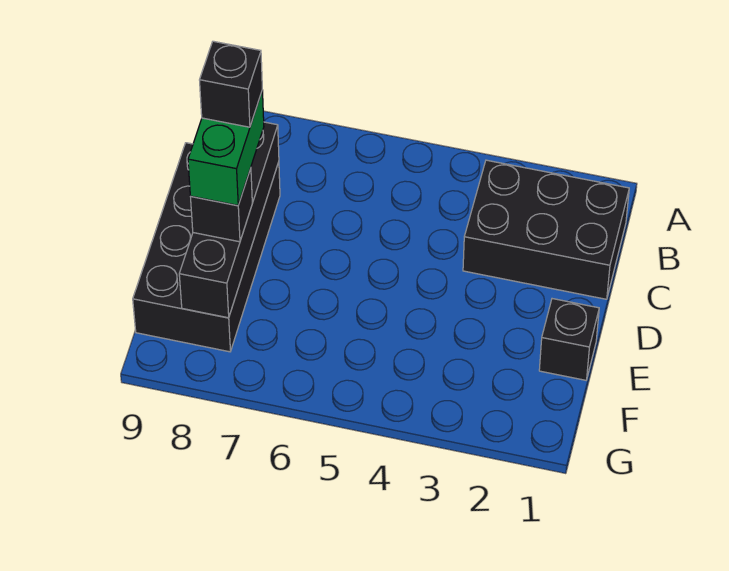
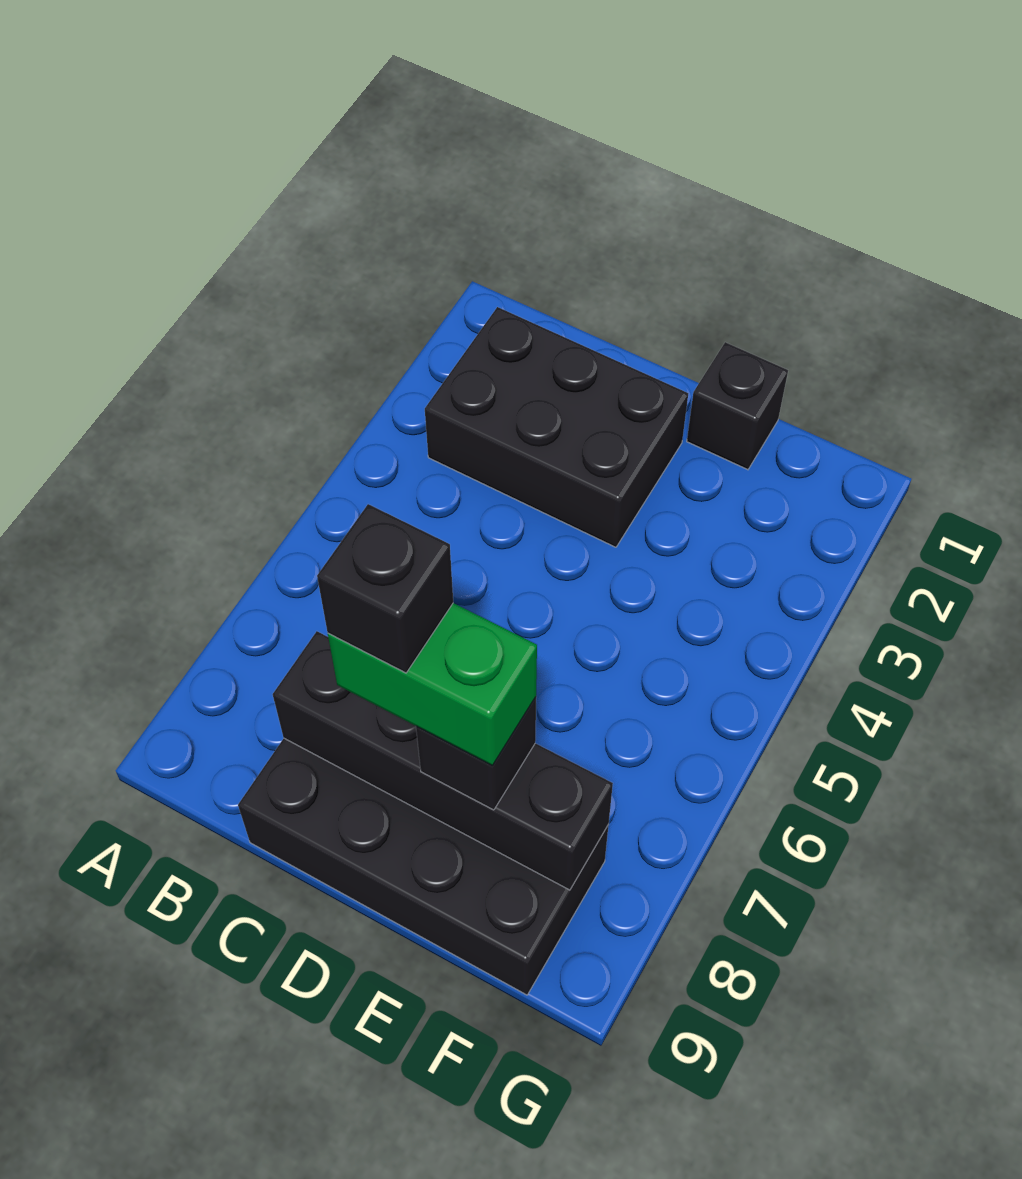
black brick B1:C3 level 1 -> black brick B2:D3 level 1

